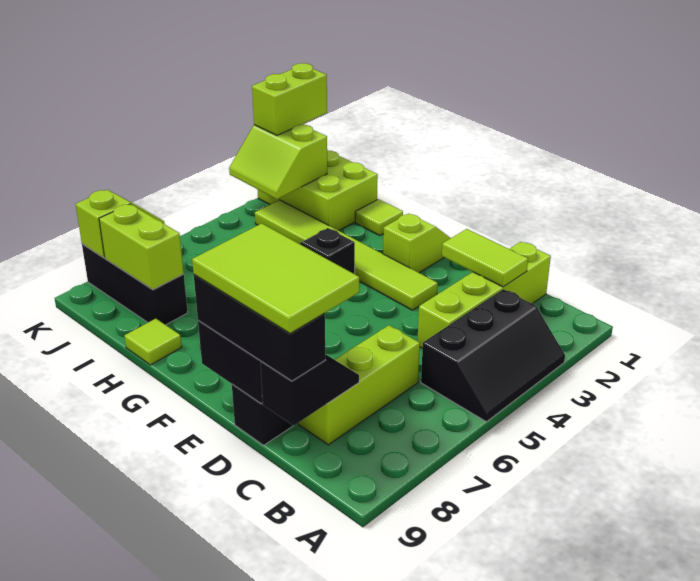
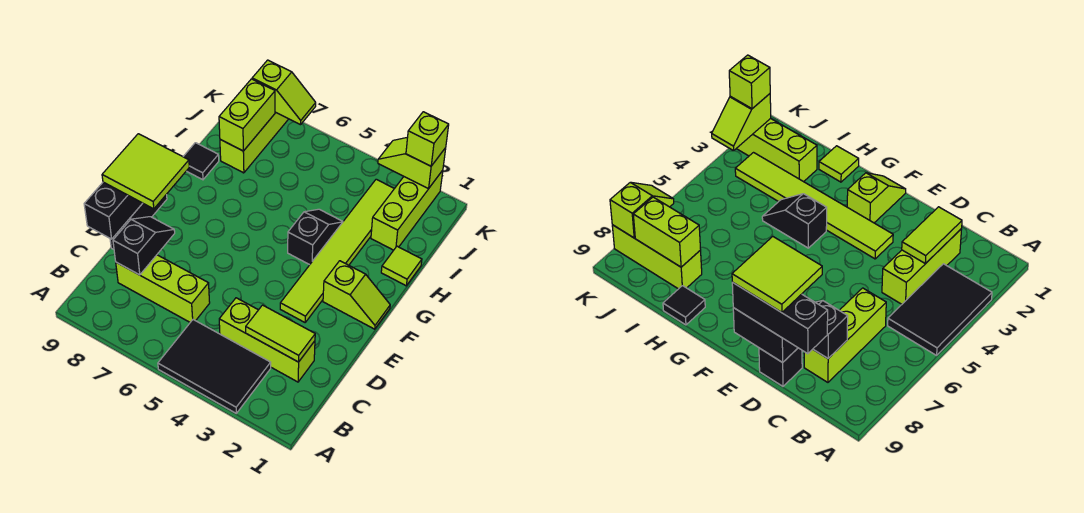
black slope A3:B5 level 1 top B -> black tile A3:B5 level 1
lime brick C1:C4 level 1 -> lime brick C2:C4 level 1
lime tile C2:D2 level 2 -> lime tile C2:C3 level 2
black slope C8:C9 level 2 top 9 -> black slope C8:D8 level 2 top C
lime tile C8:E9 level 4 -> lime tile D8:E9 level 4
lime tile H9 level 1 -> black tile H9 level 1
lime brick I1:K2 level 1 -> lime brick I2:K2 level 1
black brick I8:K8 level 1 -> lime brick I8:K8 level 1
lime slope J2:K3 level 2 top 2 -> lime slope K2:K3 level 2 top 2
lime brick K1:K2 level 3 -> lime brick K2 level 3

